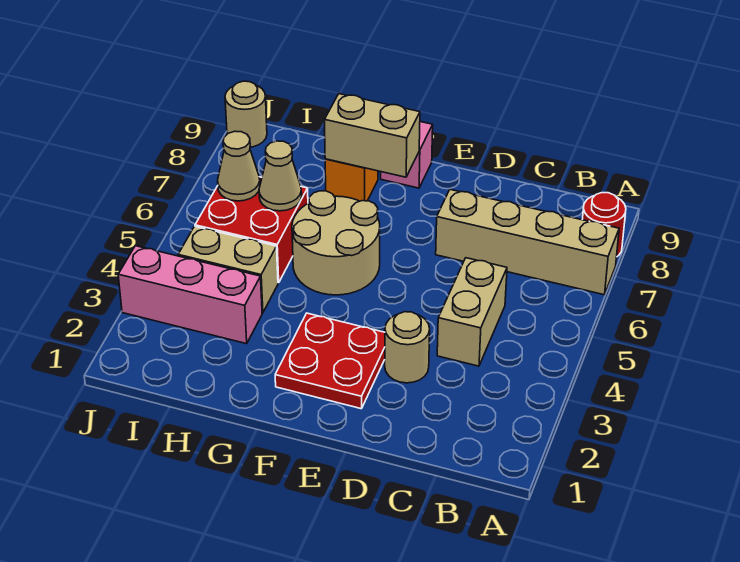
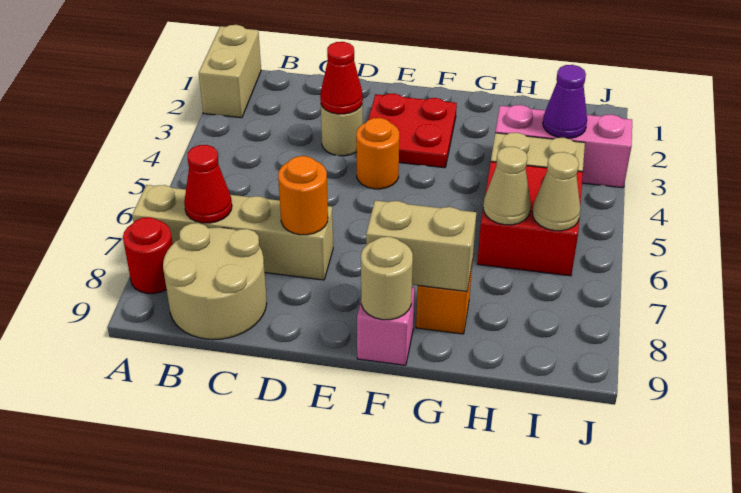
none -> red cone B7 level 2
tan brick C4:C5 level 1 -> tan brick A1:A2 level 1
none -> red cone D3 level 2
none -> orange round brick D7 level 2
none -> orange round brick E4 level 1
tan round brick F5:G6 level 1 -> tan round brick B8:C9 level 1
none -> purple cone I3 level 2
tan round brick J9 level 1 -> tan round brick F9 level 2

